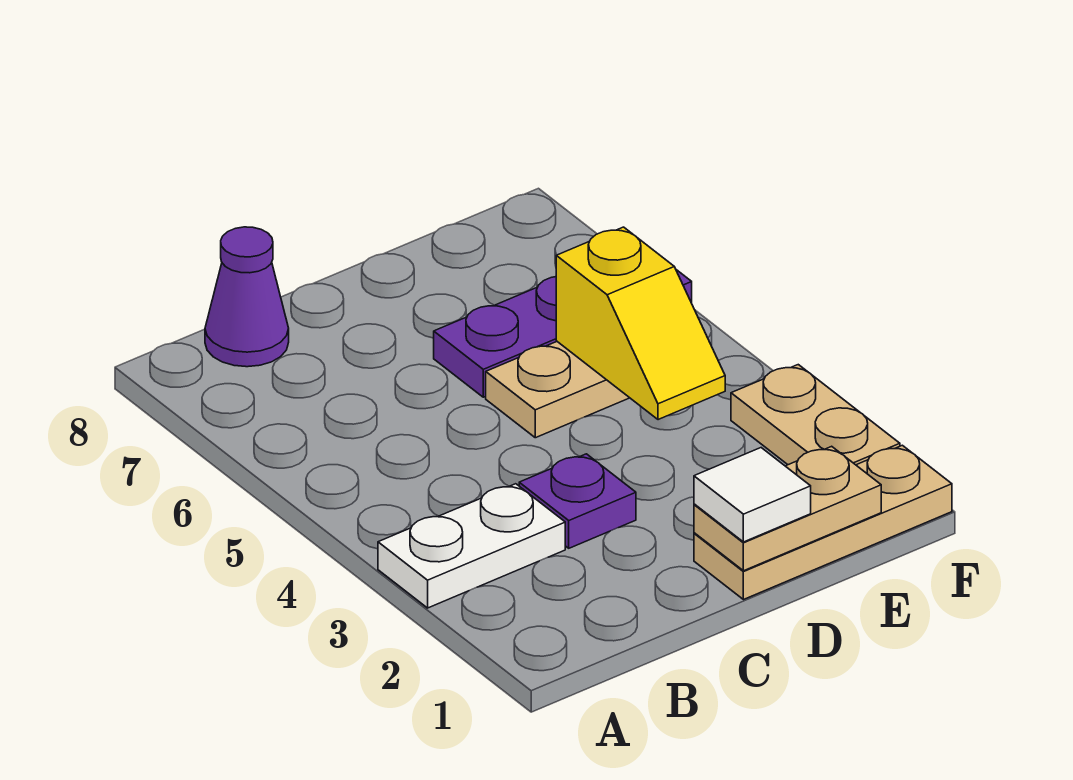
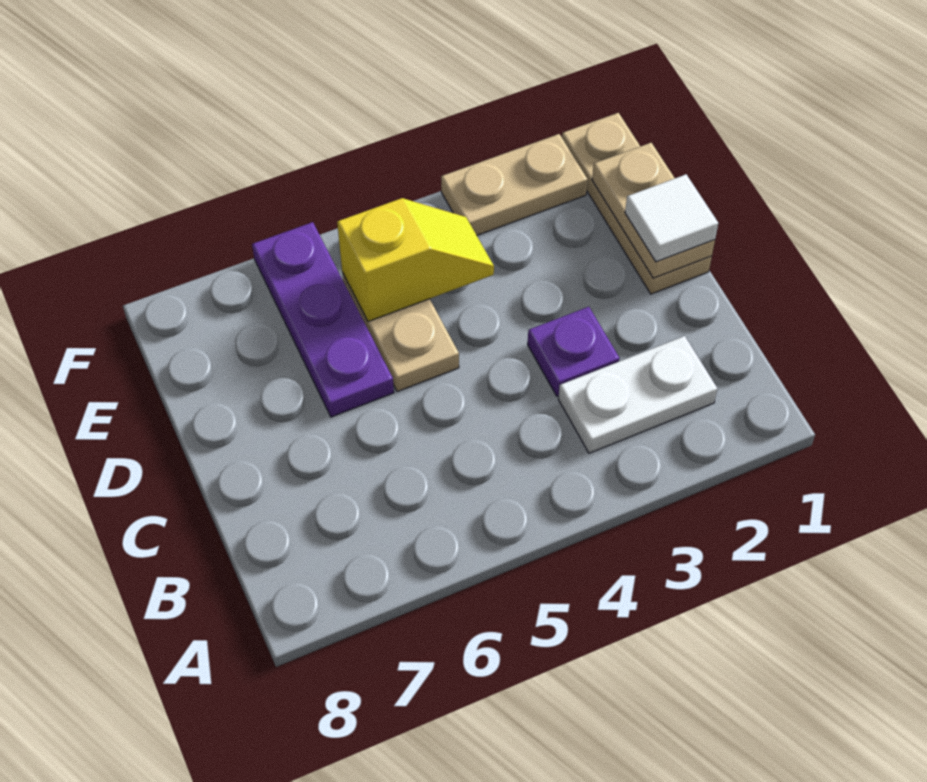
white plate A3:B3 level 1 -> white plate B2:B3 level 1
purple cone B8 level 1 -> none

